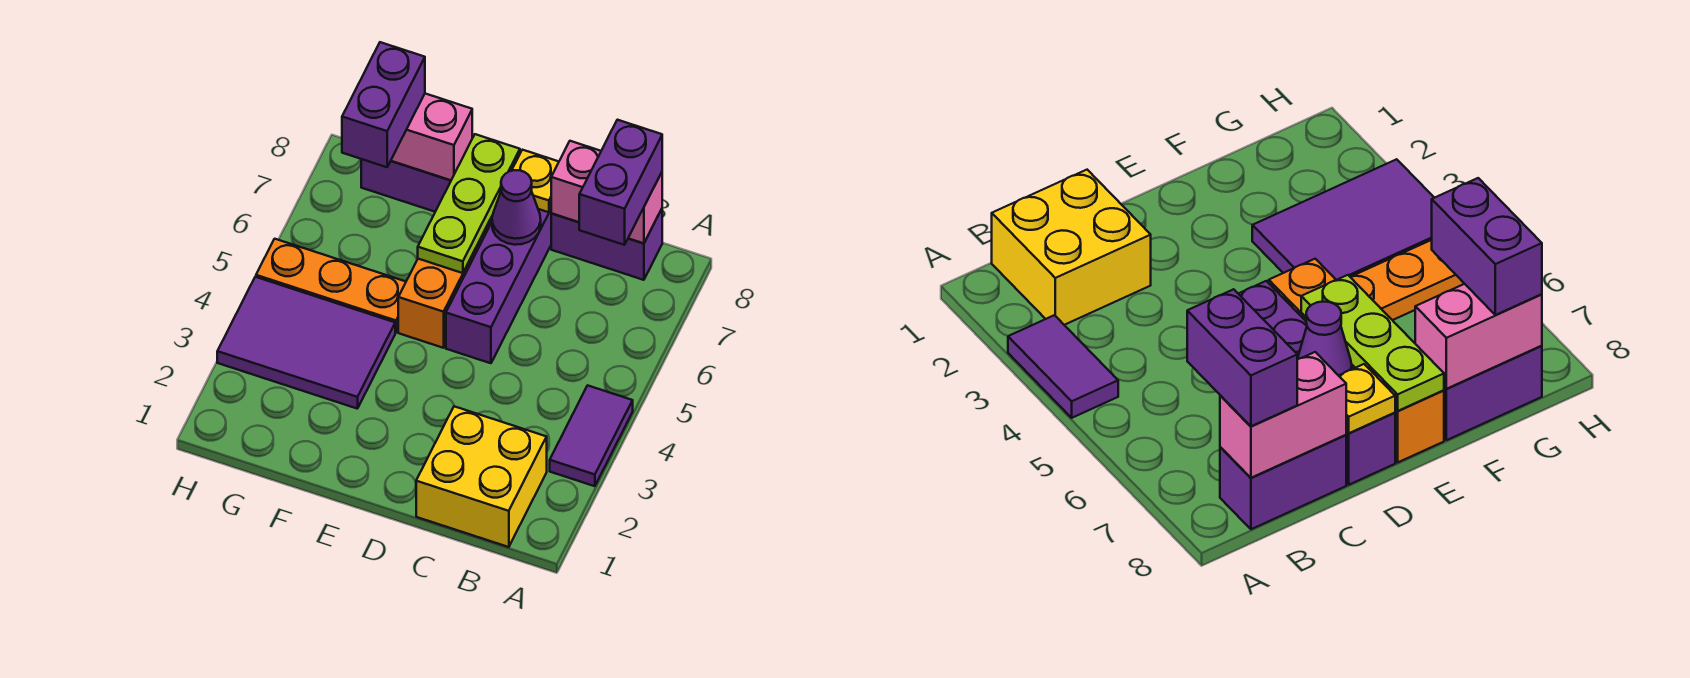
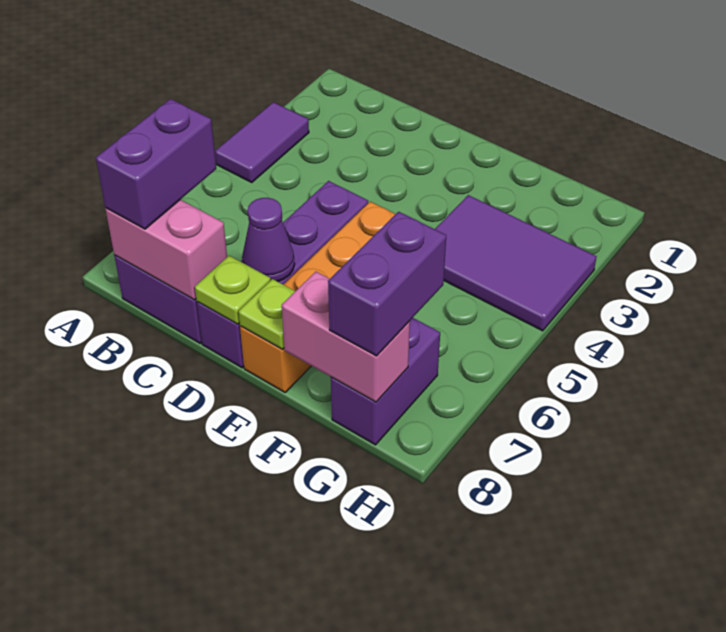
yellow brick B1:C2 level 1 -> none
yellow plate D8 level 2 -> lime plate D8 level 2
lime plate E6:E8 level 2 -> lime plate E8 level 2
orange plate F5:H5 level 1 -> none
purple brick F8:G8 level 1 -> purple brick G7:G8 level 1

